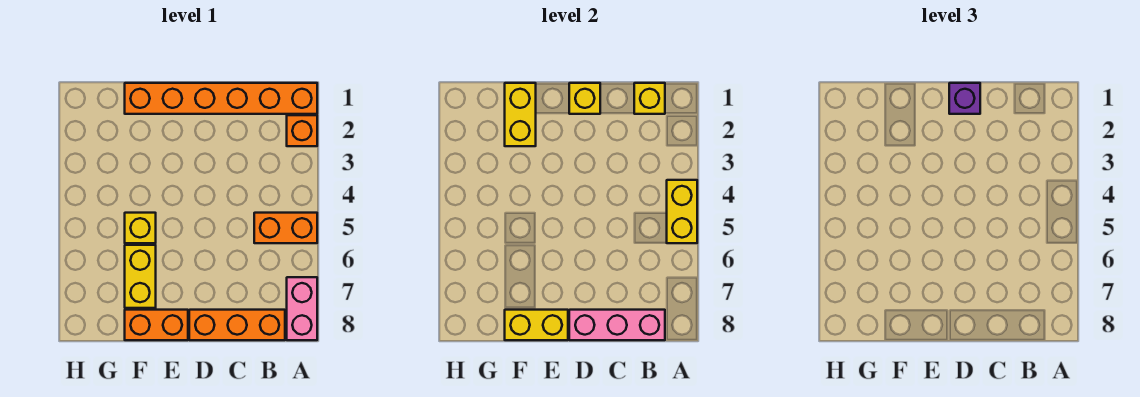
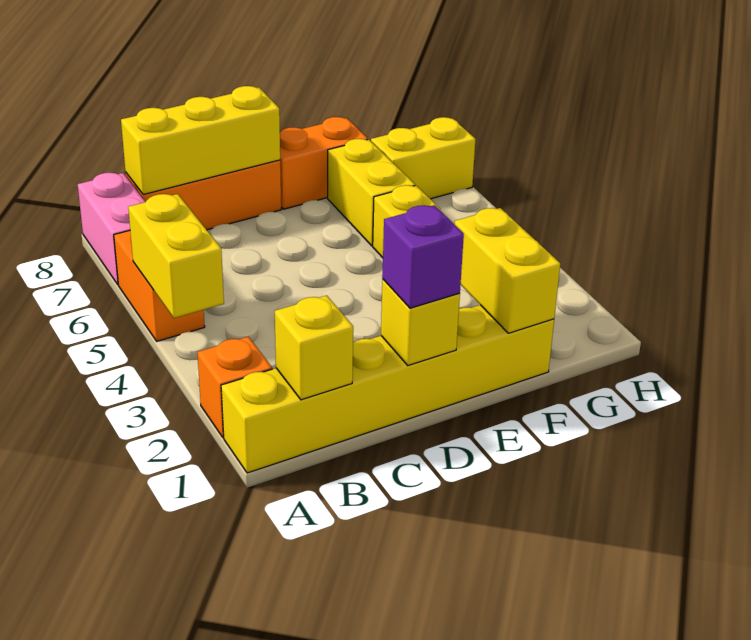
orange brick A1:F1 level 1 -> yellow brick A1:F1 level 1
orange brick A5:B5 level 1 -> orange brick A5:A6 level 1
pink brick B8:D8 level 2 -> yellow brick B8:D8 level 2
yellow brick E8:F8 level 2 -> yellow brick G7:H7 level 1

